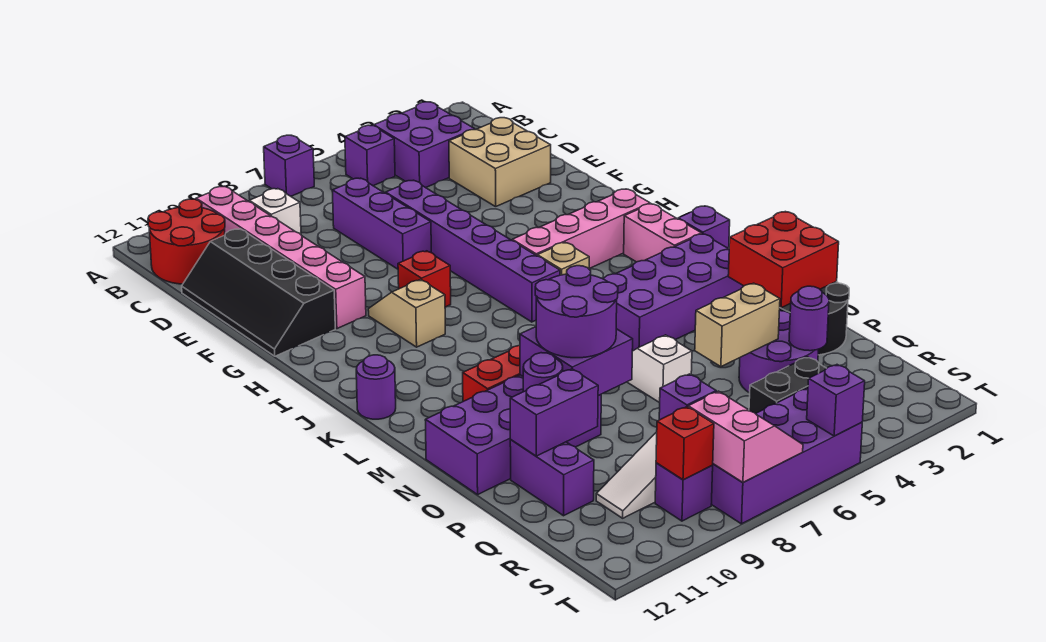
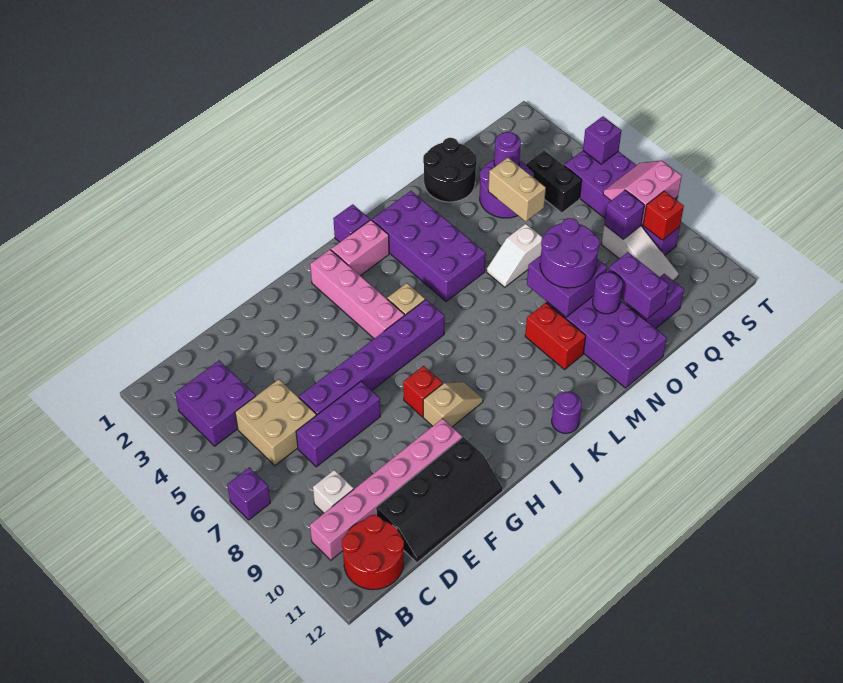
purple brick B5 level 1 -> none
tan brick D2:E3 level 1 -> tan brick C5:D6 level 1
tan slope H9:I9 level 1 top I -> tan slope H9:I9 level 1 top H
red brick N1:O2 level 2 -> none

